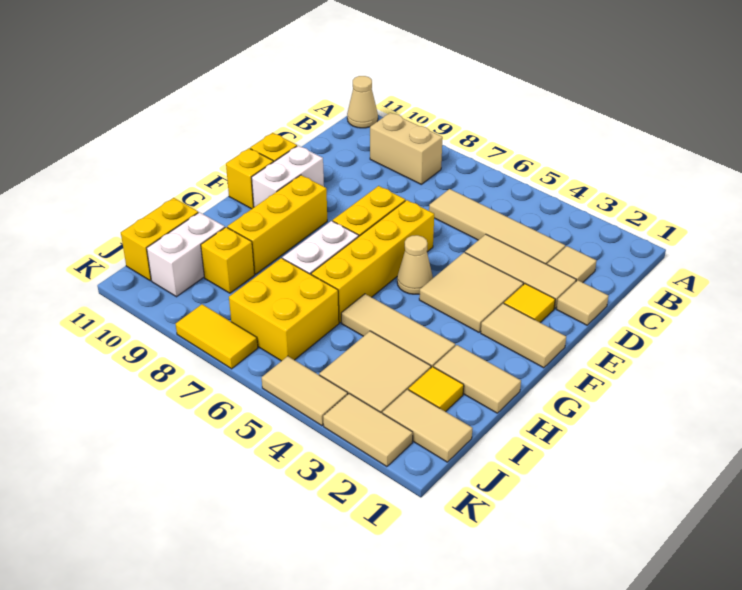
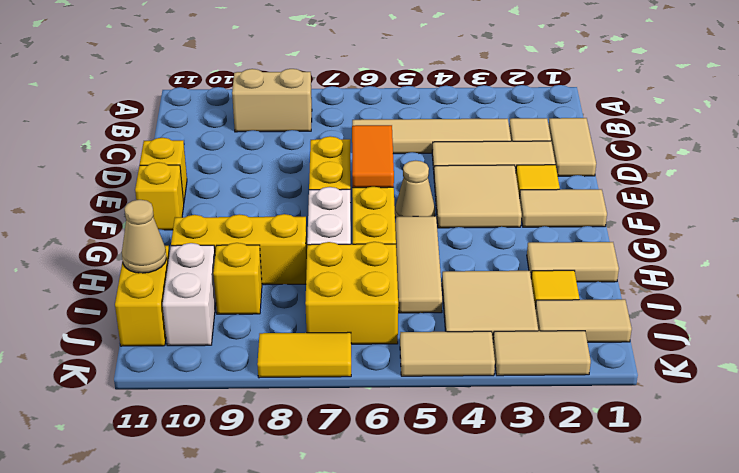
tan cone A11 level 1 -> tan cone I11 level 2
tan tile D1 level 1 -> tan tile C1:D1 level 1
none -> orange tile E6:F6 level 2
white brick E10:F10 level 1 -> none
yellow brick F9:H9 level 1 -> yellow brick H8:H10 level 1
tan tile H3:H5 level 1 -> tan tile G5:I5 level 1

